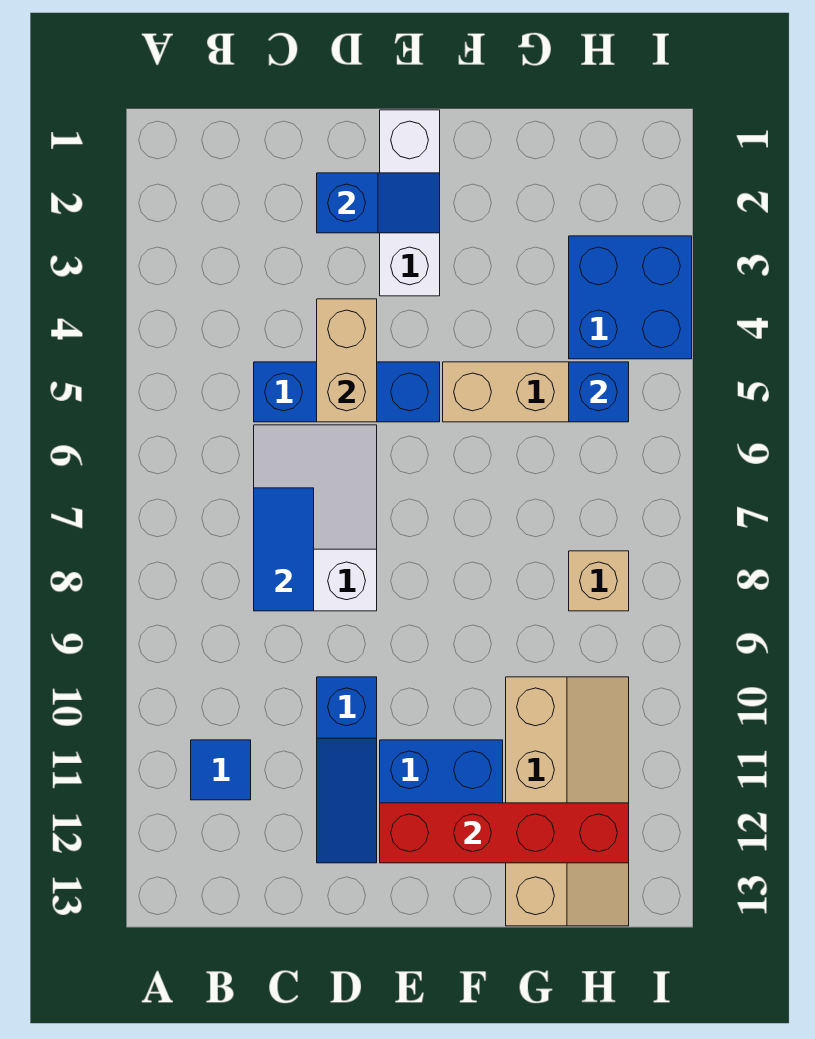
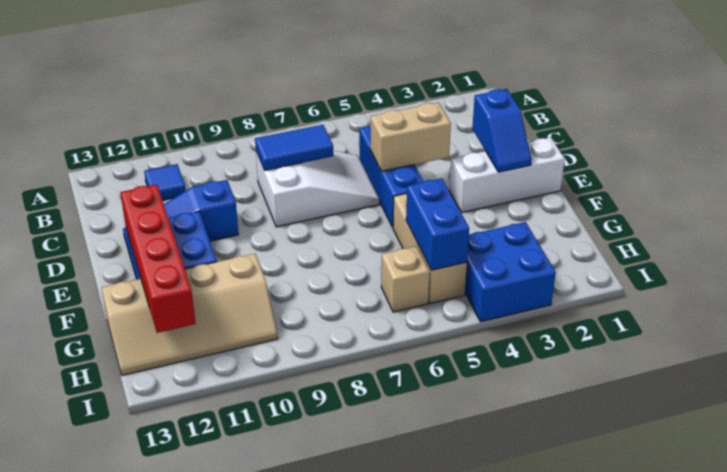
blue brick H5 level 2 -> blue brick G5:H5 level 2
tan brick H8 level 1 -> tan brick H6 level 1

